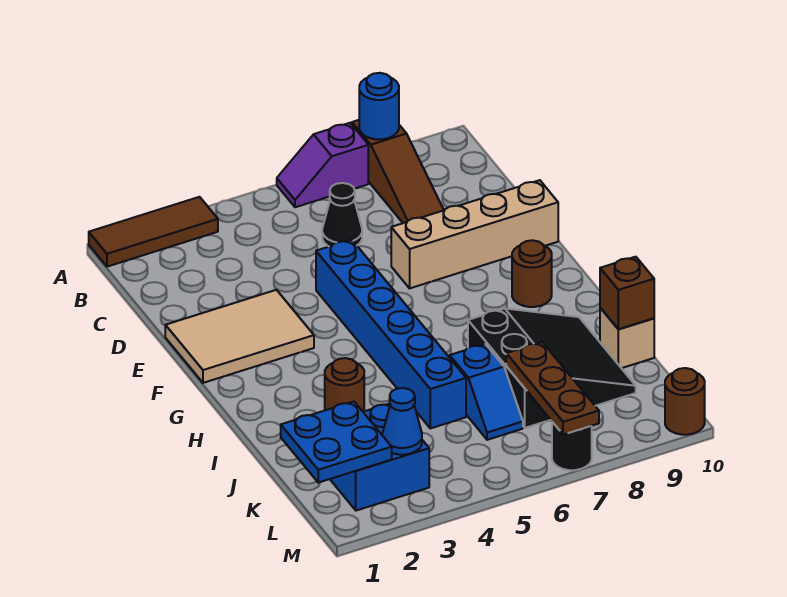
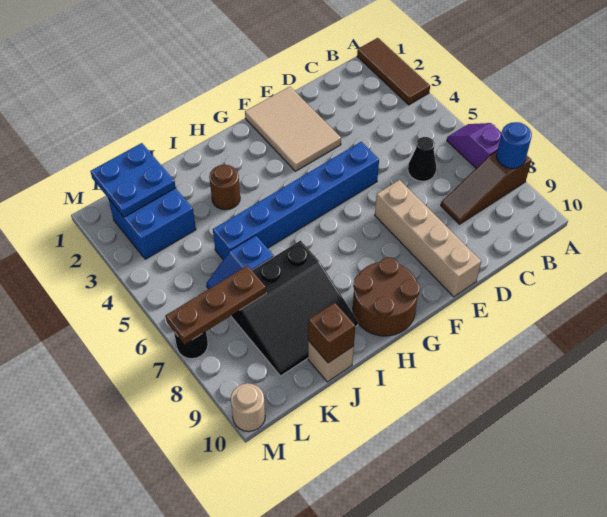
brown round brick G9 level 1 -> brown round brick G9:H10 level 1
blue cone L3 level 2 -> none
brown round brick M10 level 1 -> tan round brick M10 level 1

